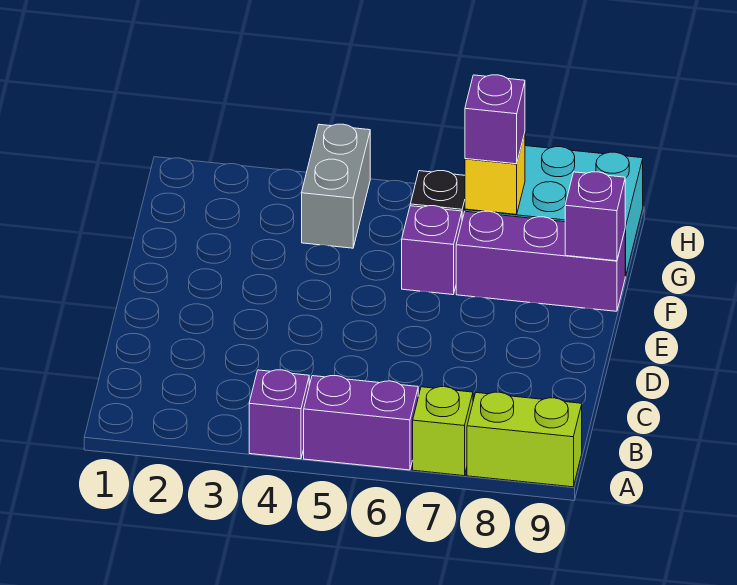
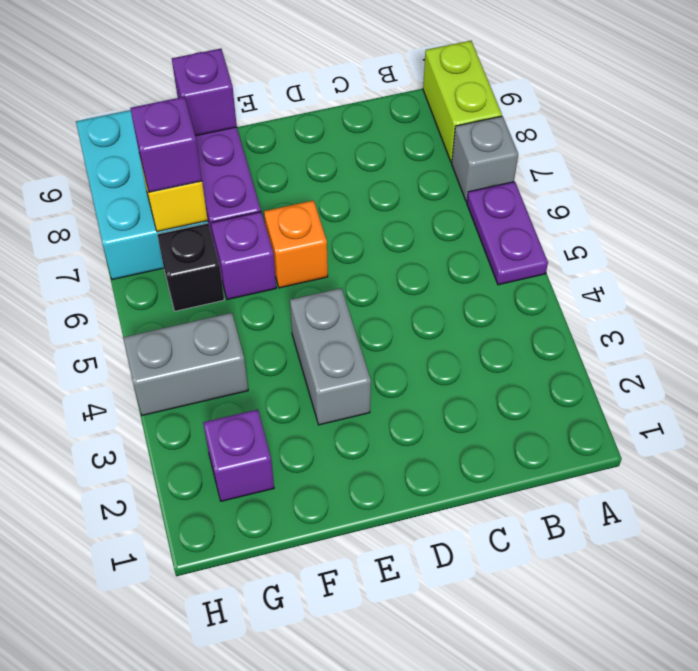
purple brick A4 level 1 -> purple brick G2 level 1
purple brick A5:A6 level 1 -> purple plate A5:A6 level 1
lime brick A7 level 1 -> grey brick A7 level 1
none -> grey brick E3:E4 level 1
none -> orange brick E6 level 1

